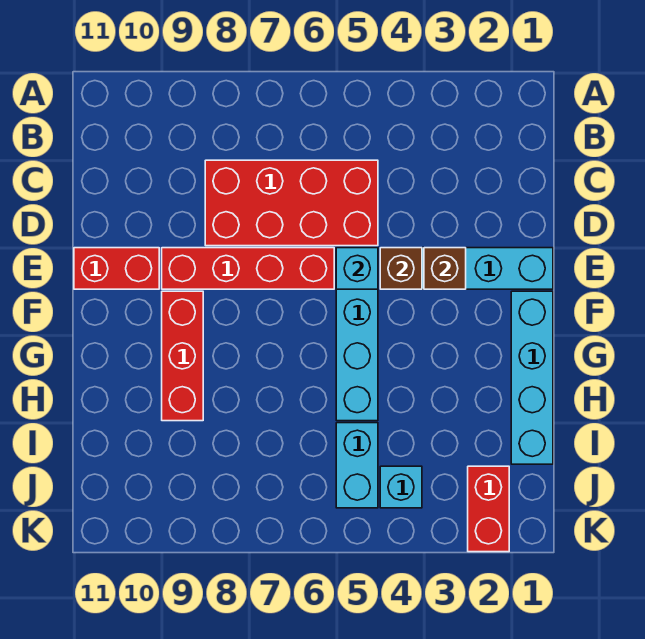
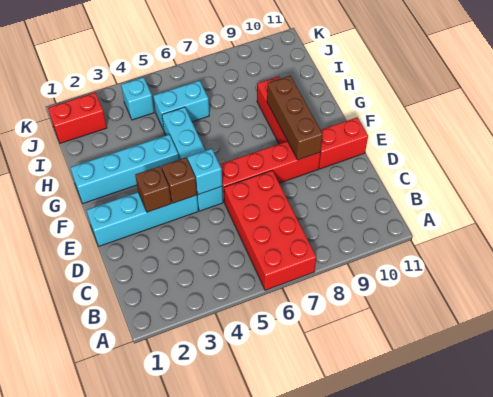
red brick C5:D8 level 1 -> red brick A6:D7 level 1
none -> brown brick E9:G9 level 2
cyan brick F1:I1 level 1 -> cyan brick G1:G4 level 1
cyan brick I5:J5 level 1 -> cyan brick I5:I6 level 1
red brick J2:K2 level 1 -> red brick J1:J2 level 1

